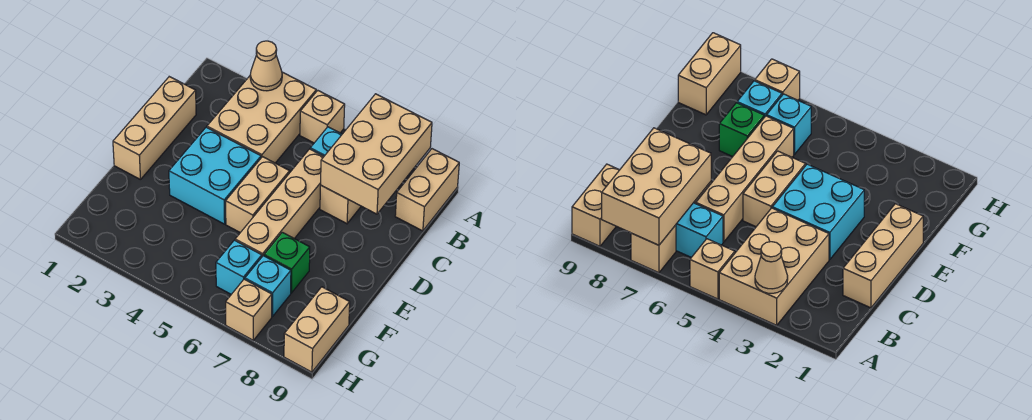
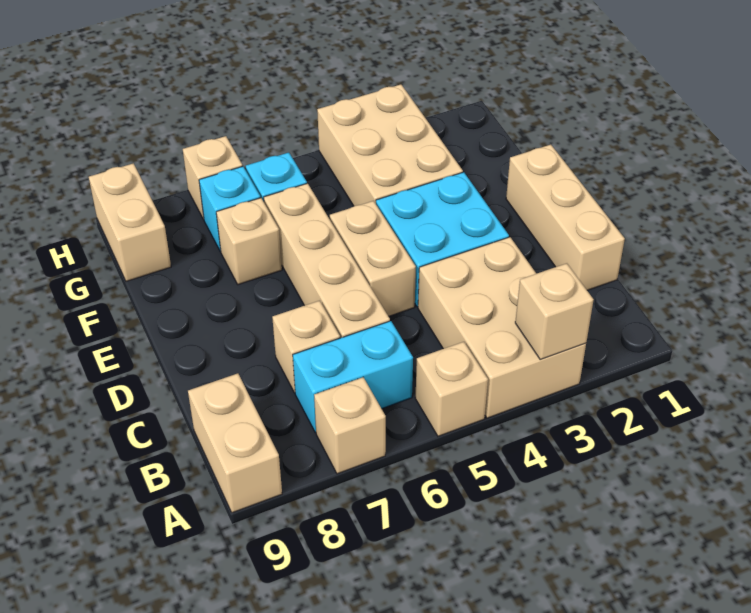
tan cone A3 level 2 -> tan brick A3 level 2
tan brick A7:C8 level 2 -> tan brick F3:H4 level 1
green brick F7 level 1 -> tan brick F7 level 1

